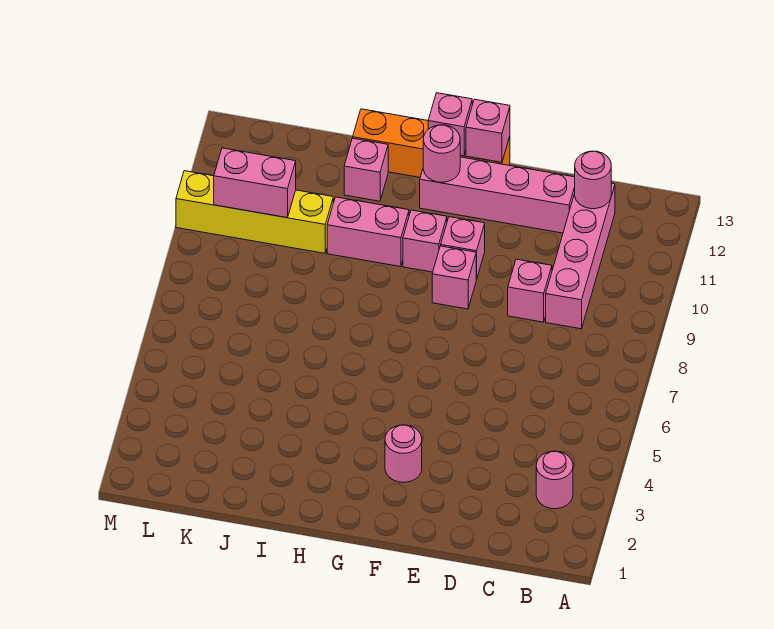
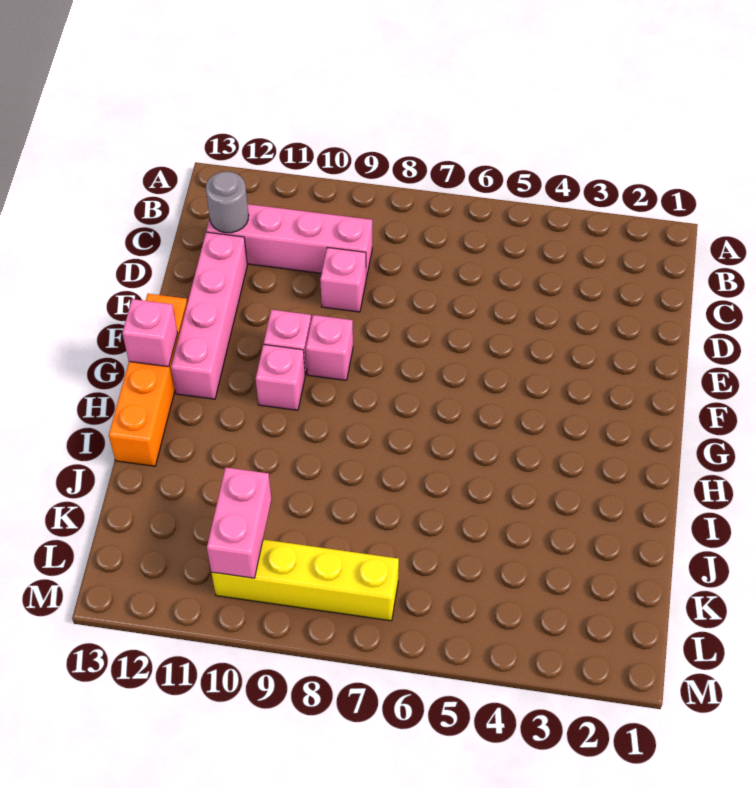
pink round brick B3 level 1 -> none
pink round brick C12 level 2 -> grey round brick C12 level 2
pink round brick F3 level 1 -> none
pink brick F13 level 2 -> none
pink round brick G12 level 2 -> none
pink brick H10:I10 level 1 -> none
pink brick I12 level 1 -> none
yellow brick J10:M10 level 1 -> yellow brick L7:L10 level 1

